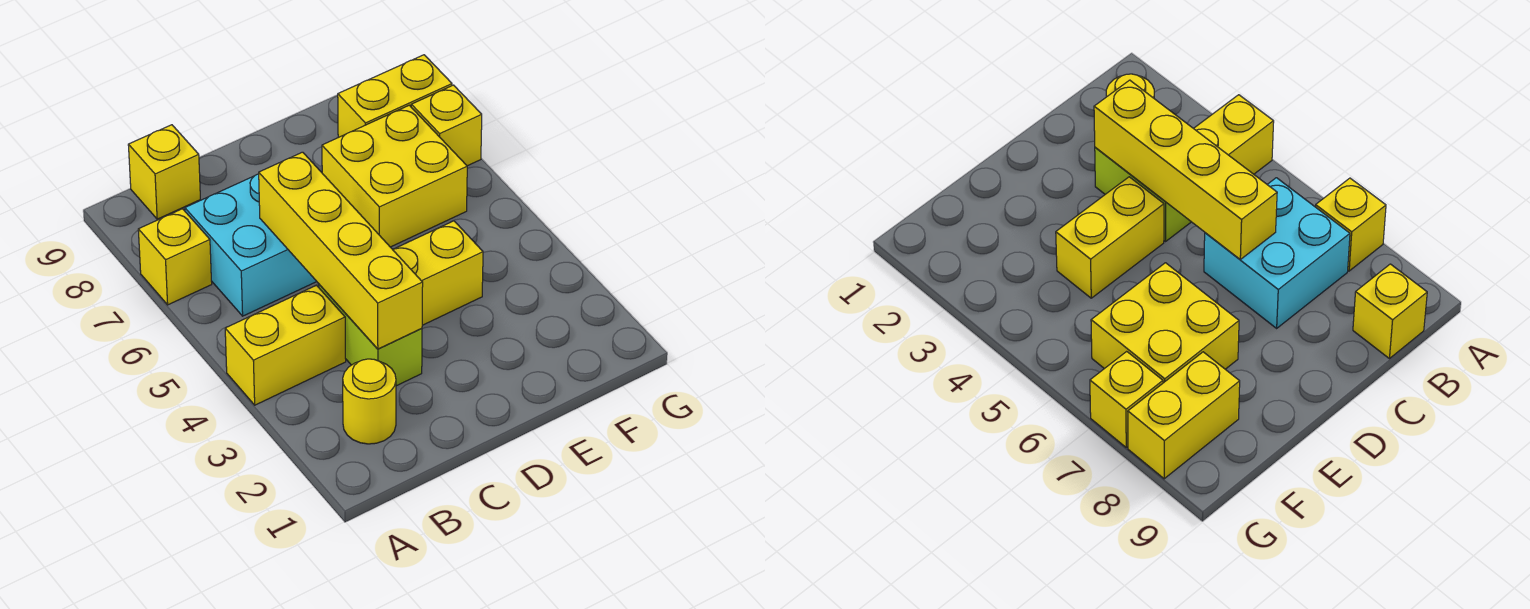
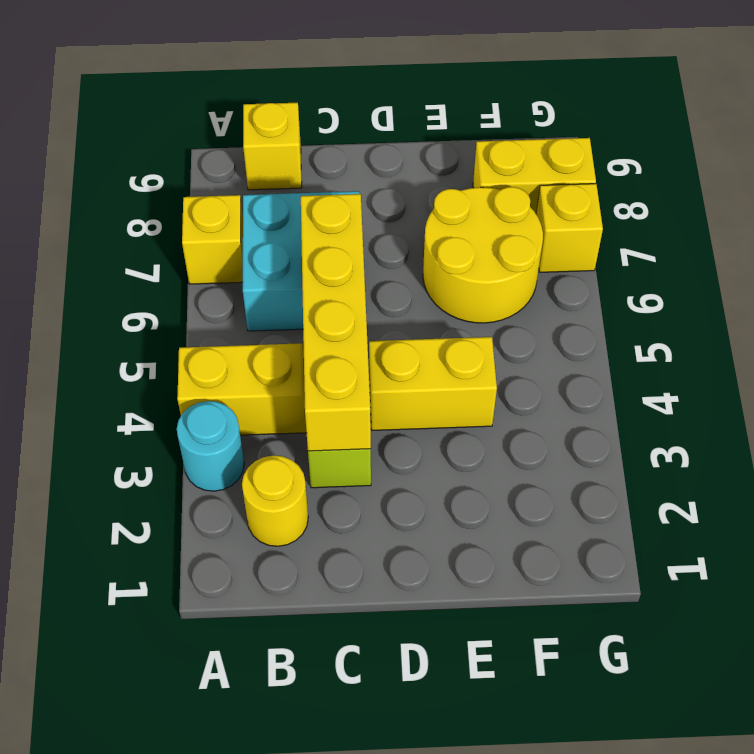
none -> cyan round brick A3 level 1
yellow brick E6:F7 level 1 -> yellow round brick E6:F7 level 1

